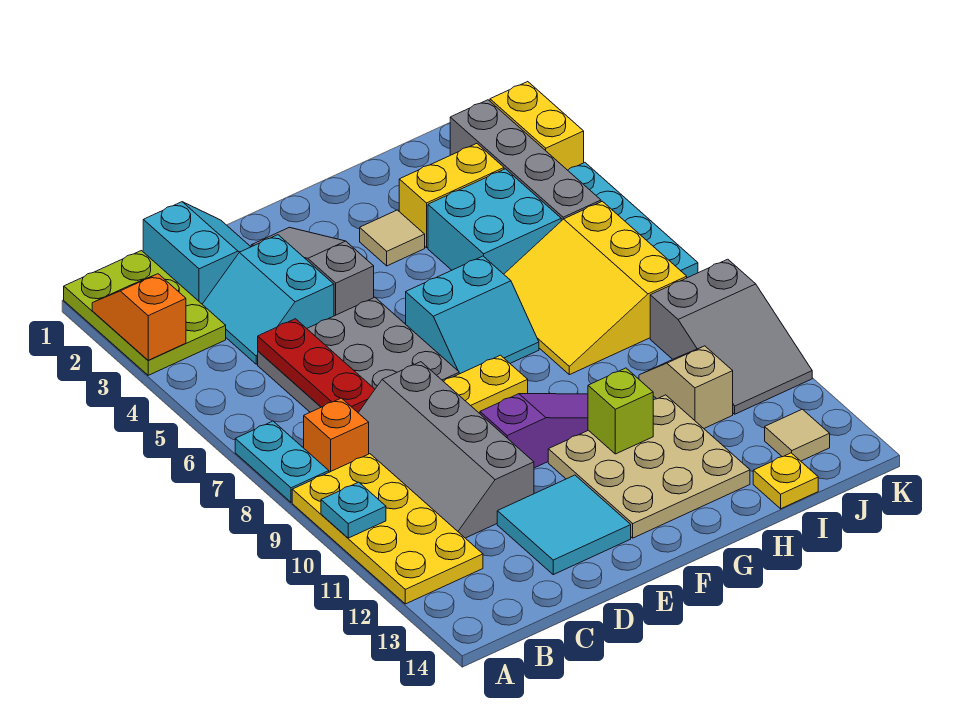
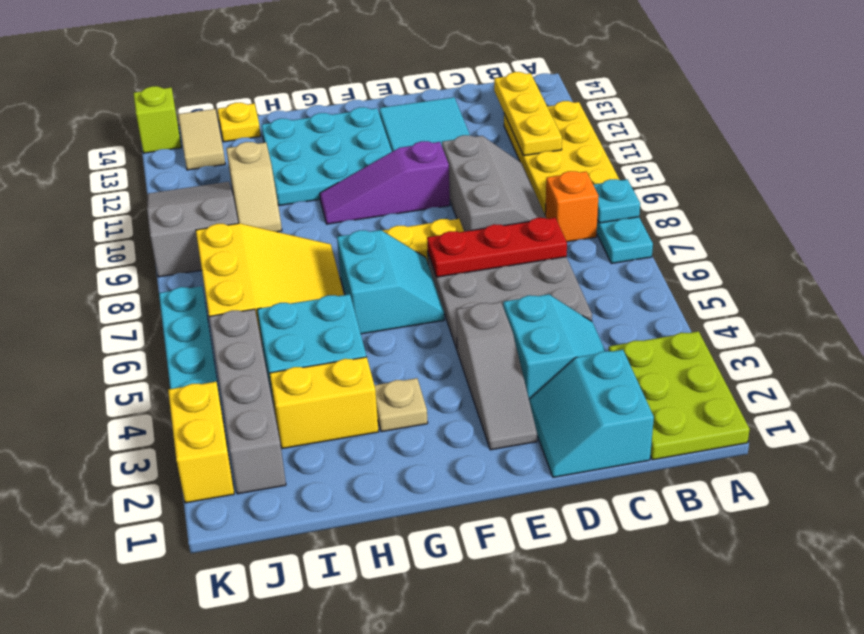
orange slope A2:A3 level 2 top 3 -> none
cyan plate A10 level 2 -> cyan plate A8 level 2
none -> yellow plate B11:B13 level 2
red plate C5:C7 level 2 -> red plate C7:E7 level 2
grey slope C8:D11 level 1 top D -> grey slope C8:D10 level 1 top D
cyan slope F6:G7 level 1 top 6 -> cyan slope F6:G7 level 1 top G
tan plate F11:H13 level 1 -> cyan plate F11:H13 level 1
tan tile G3 level 1 -> tan plate G3 level 1
lime brick G11 level 2 -> lime brick K14 level 1
tan tile J13 level 1 -> tan tile J13:J14 level 1

